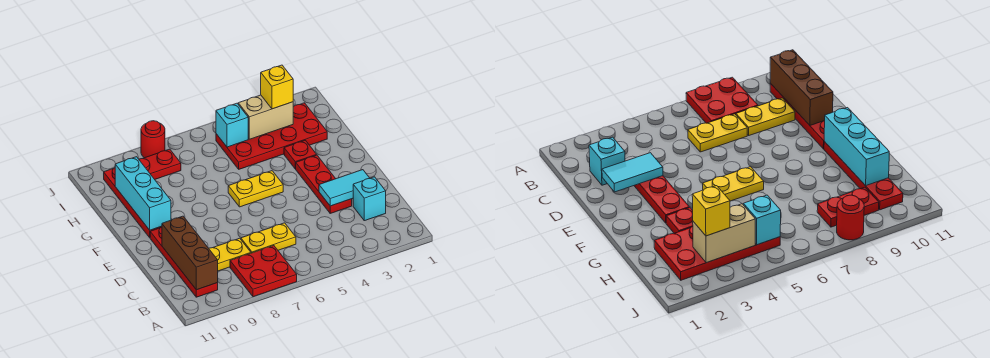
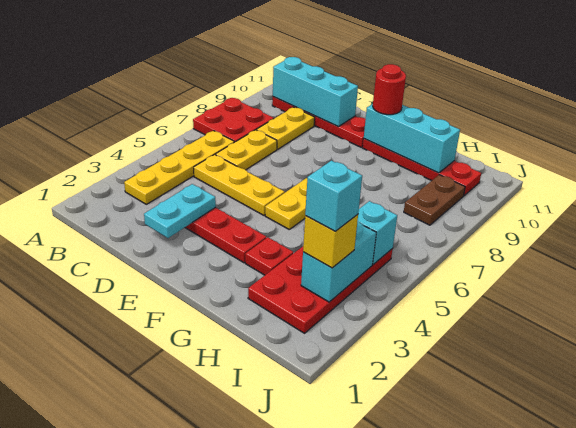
none -> yellow plate B3:B6 level 1
brown brick B10:D10 level 2 -> cyan brick B10:D10 level 2
cyan brick C2 level 1 -> cyan brick I3 level 4
none -> yellow plate C5:E5 level 1
cyan tile D2:D3 level 2 -> cyan plate D2:D3 level 2
tan brick I3:I4 level 2 -> cyan brick I3:I4 level 2
red plate I8:I9 level 1 -> brown plate I8:I9 level 1
red round brick J8 level 1 -> red round brick F10 level 3

